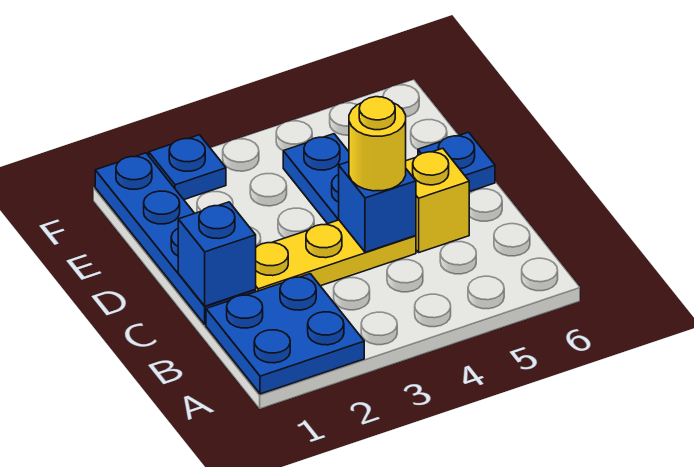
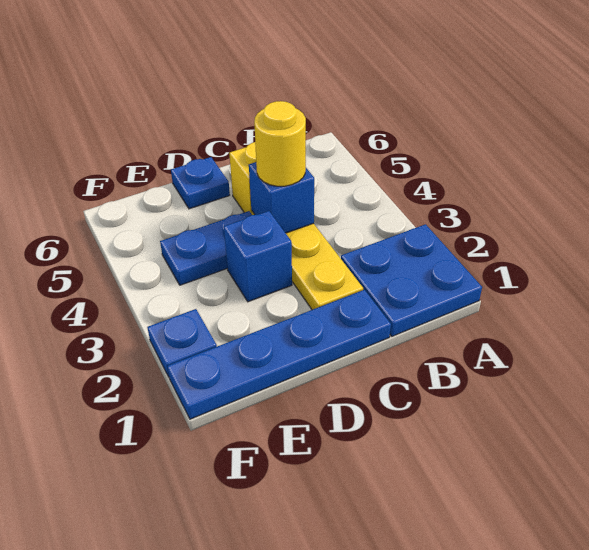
blue brick C1 level 2 -> blue brick D3 level 1

